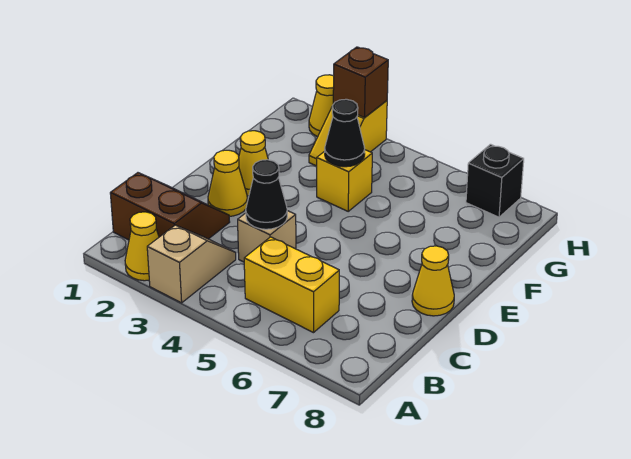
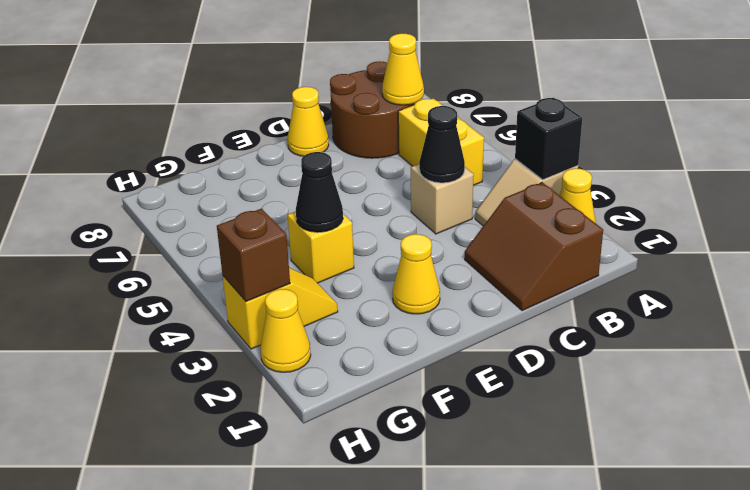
none -> brown round brick B7:C8 level 1
yellow cone D2 level 1 -> yellow cone B7 level 2
black brick H7 level 1 -> black brick A3 level 2

